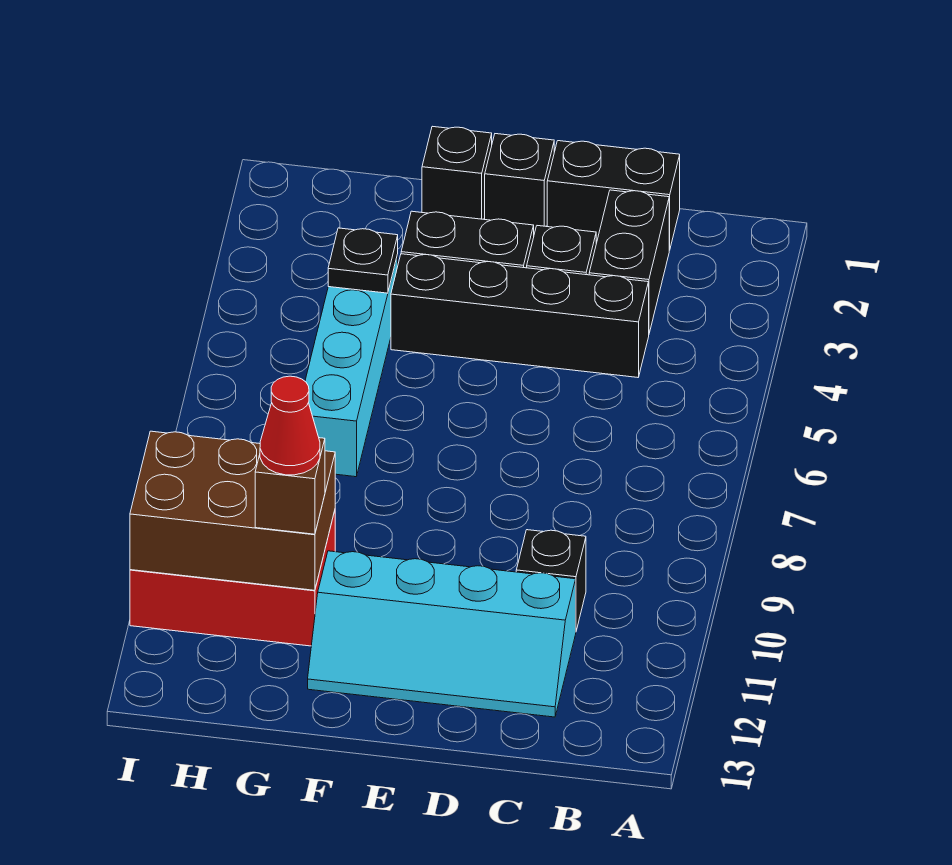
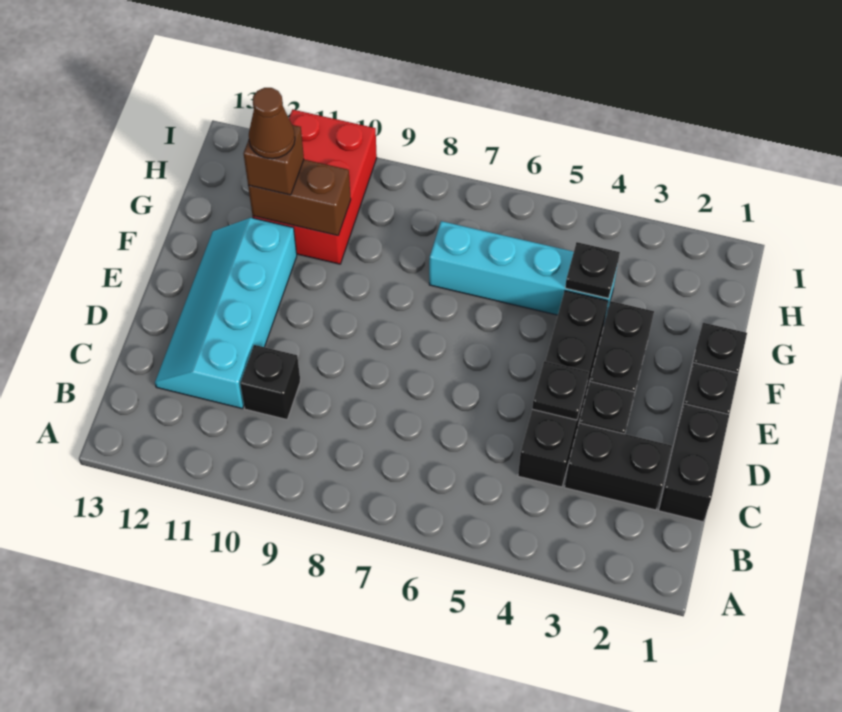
none -> black plate D4 level 2
brown brick G10:I11 level 2 -> brown brick G10:G11 level 2
red cone G11 level 4 -> brown cone G11 level 4

